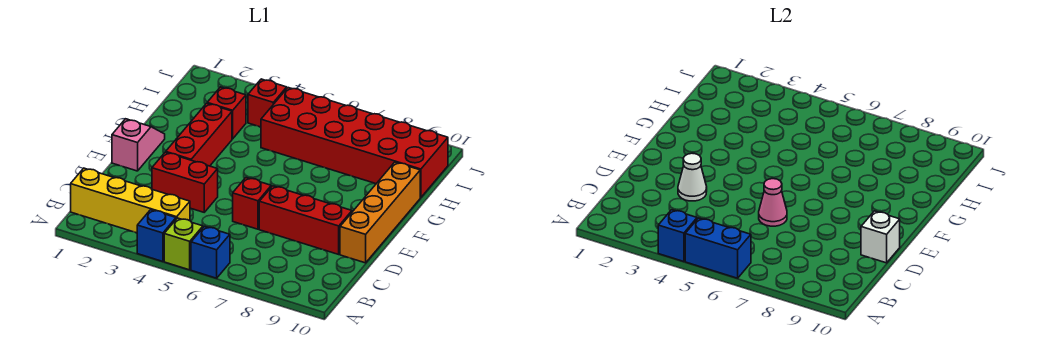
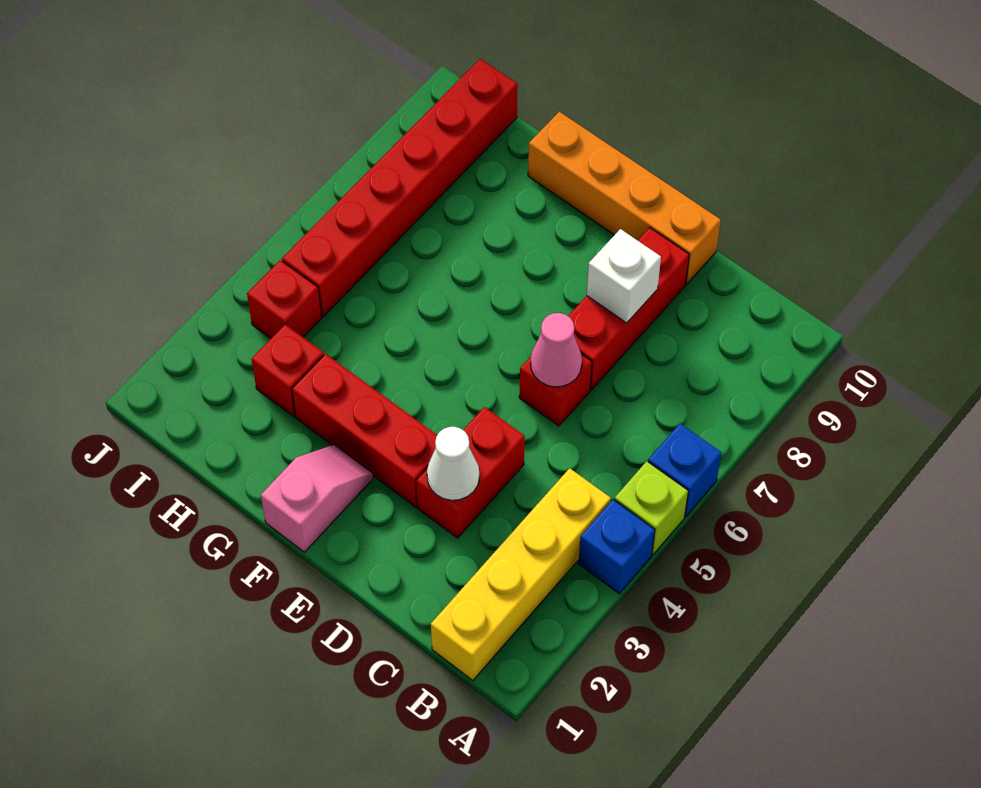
blue brick A4 level 2 -> none
blue brick A5:A6 level 2 -> none
white brick D10 level 2 -> white brick D8 level 2
pink slope E1:F1 level 1 top E -> pink slope F1:F2 level 1 top 1
red brick H5:I10 level 1 -> red brick I5:I10 level 1

